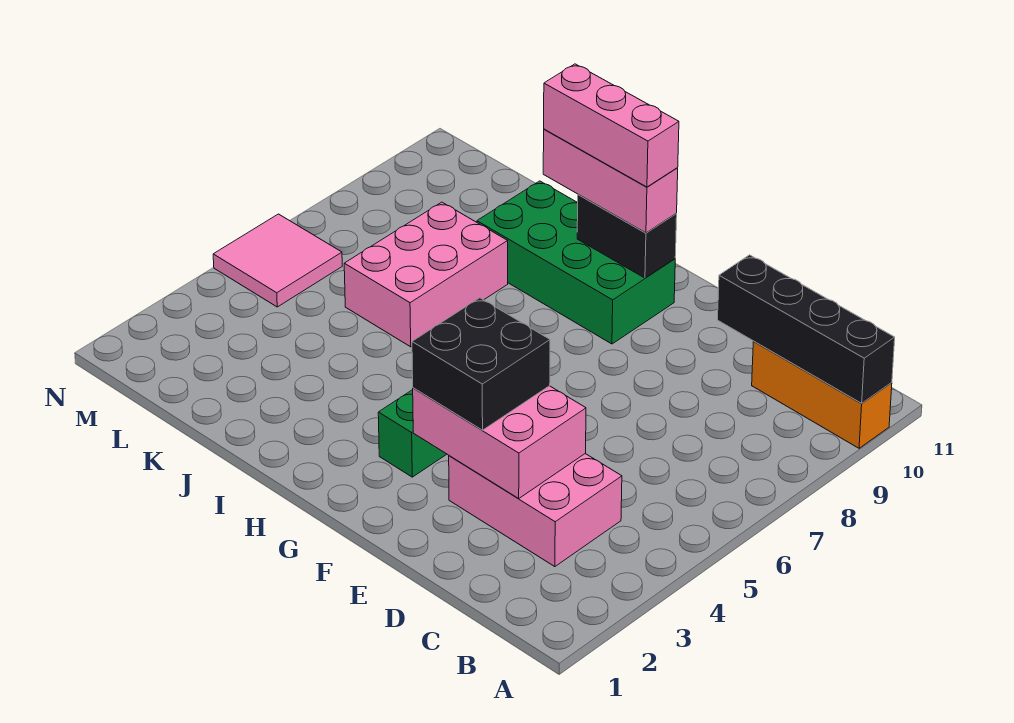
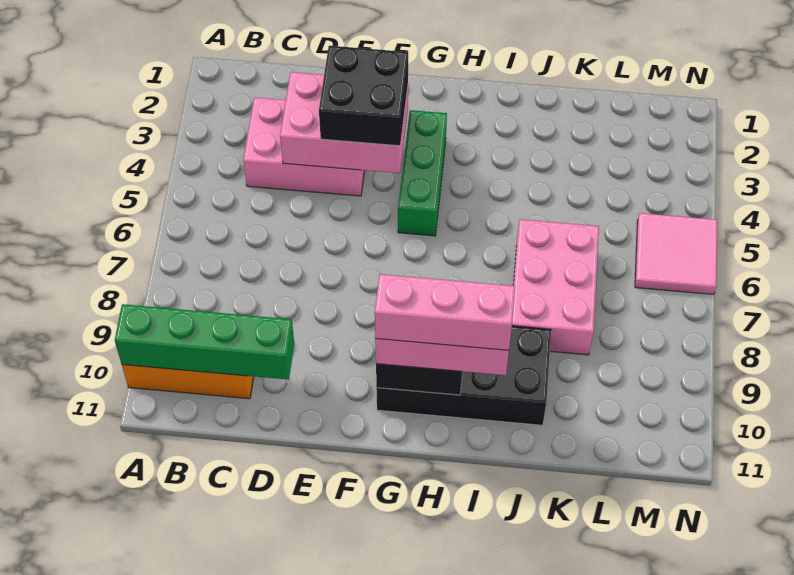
black brick A10:D10 level 2 -> green brick A10:D10 level 2
green brick G9:J10 level 1 -> black brick G9:J10 level 1

